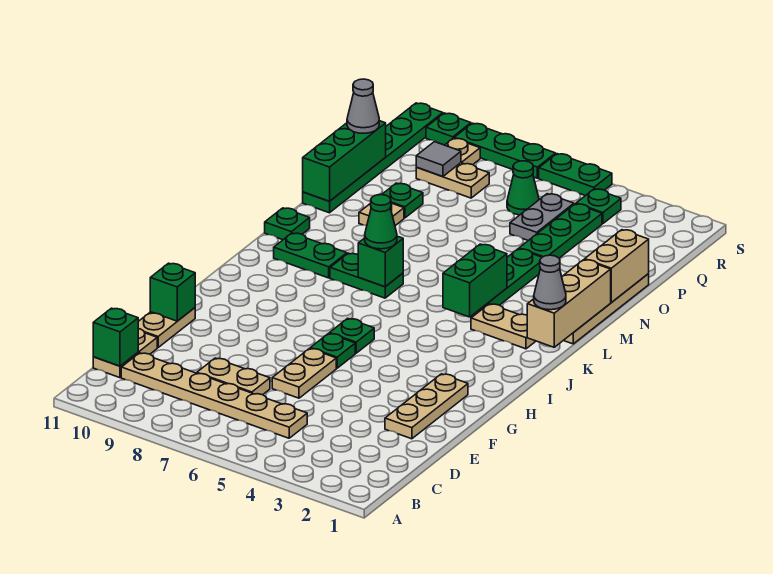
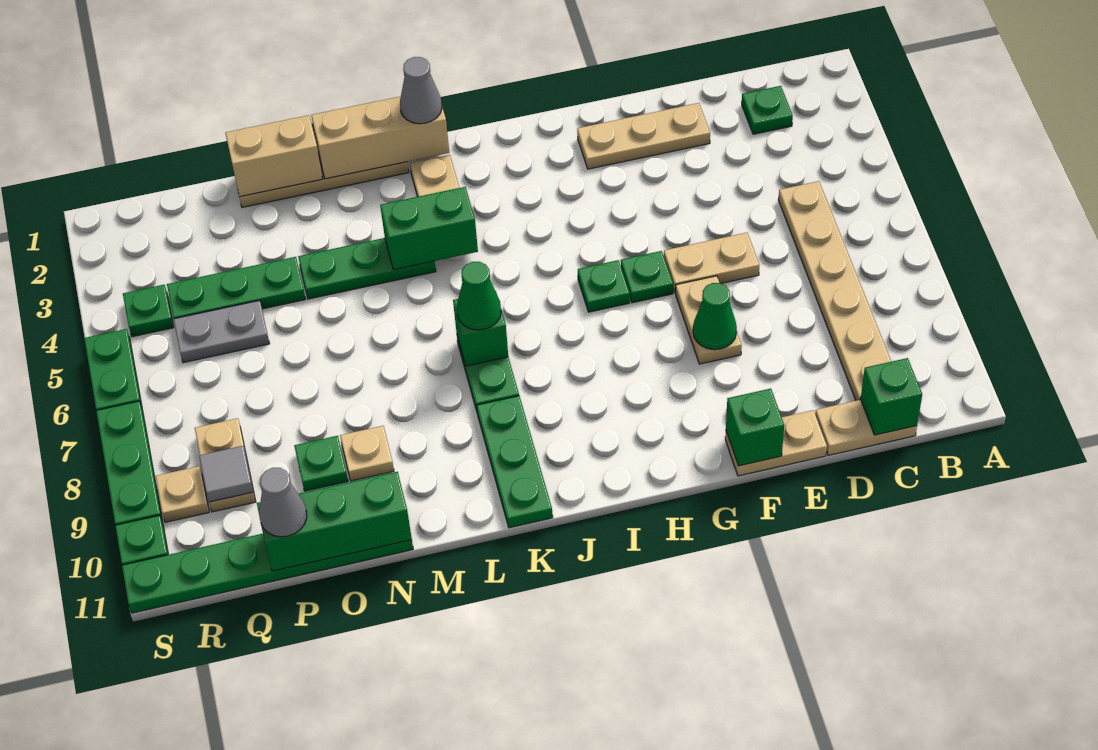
tan plate D7:D8 level 1 -> tan plate F7:F8 level 1
green plate K9:K10 level 1 -> green plate K9:K11 level 1
green plate L11 level 1 -> green plate C2 level 1
green cone Q6 level 1 -> green cone F8 level 2

